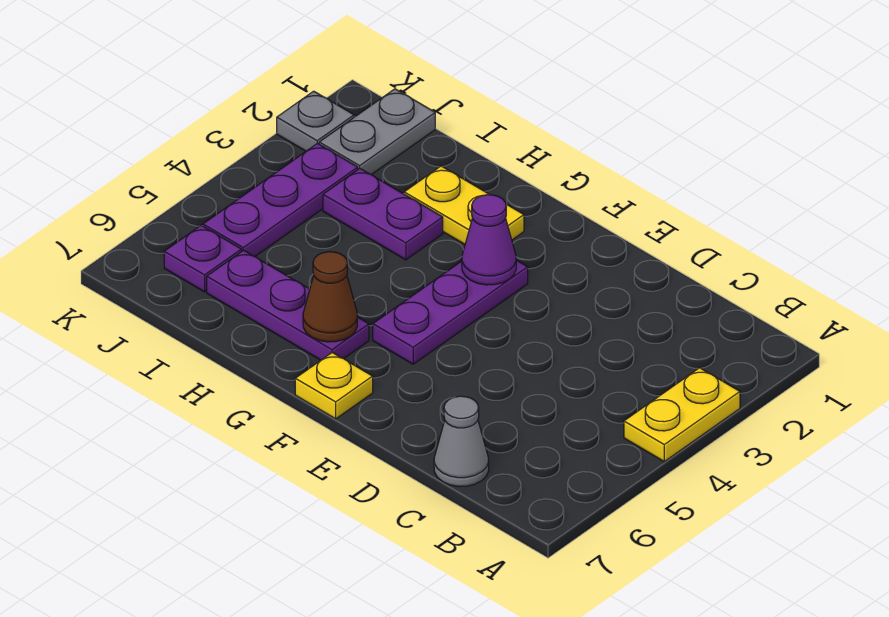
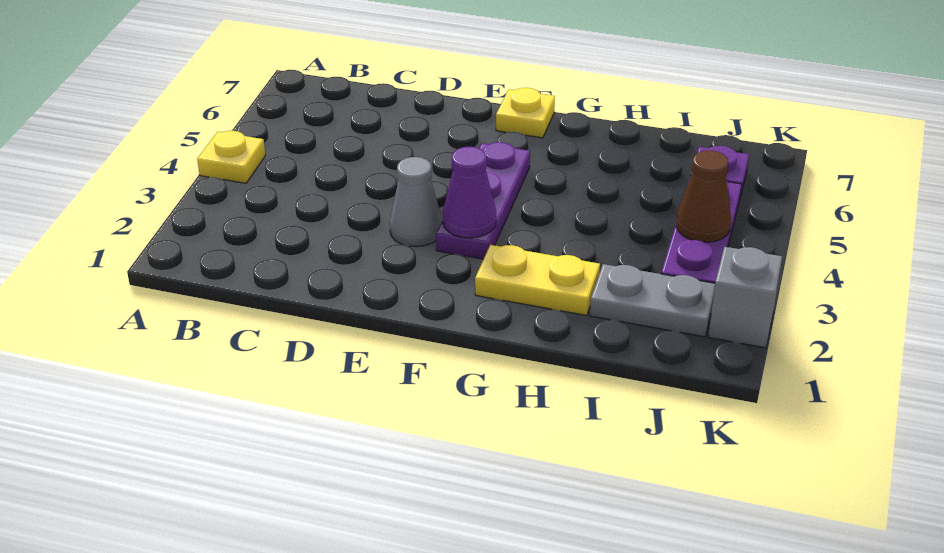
yellow plate A3:A4 level 1 -> yellow plate A4 level 1
grey cone C7 level 1 -> grey cone E3 level 1
purple plate G6:I6 level 1 -> none
brown cone G6 level 2 -> brown cone J4 level 2
purple plate H3:I3 level 1 -> none
grey plate J1:J2 level 1 -> grey plate I2:J2 level 1
grey plate K2 level 1 -> grey brick K2 level 1

